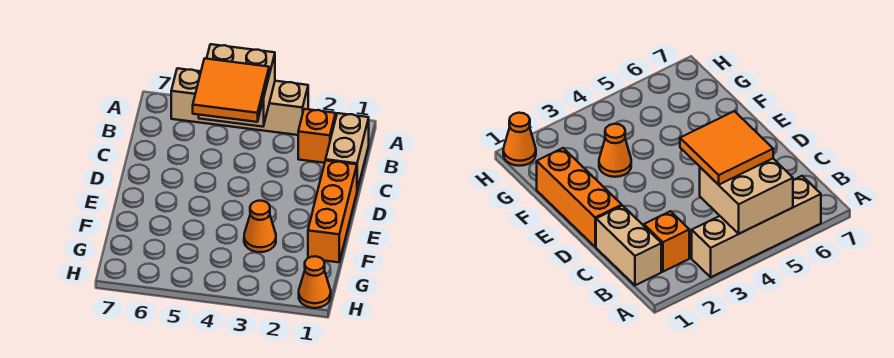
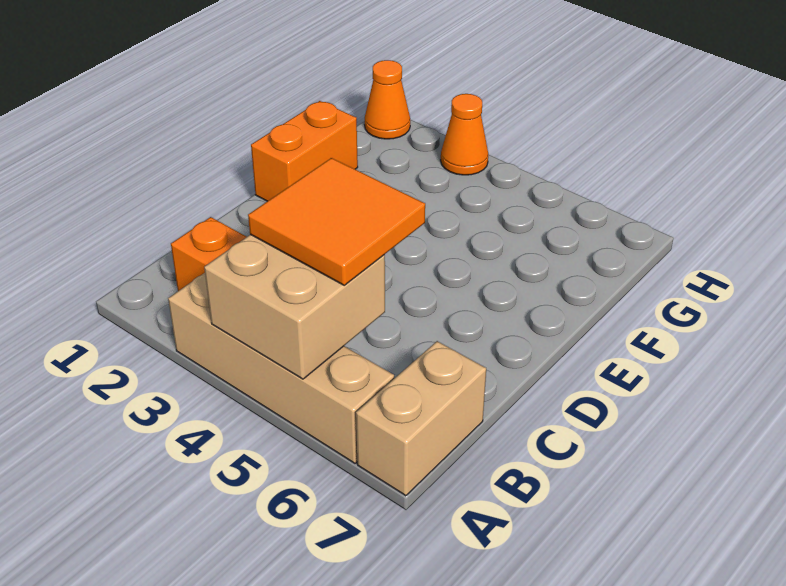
tan brick B1:C1 level 1 -> tan brick A7:B7 level 1
orange brick D1:F1 level 1 -> orange brick E1:F1 level 1
orange cone F3 level 1 -> orange cone H3 level 1

